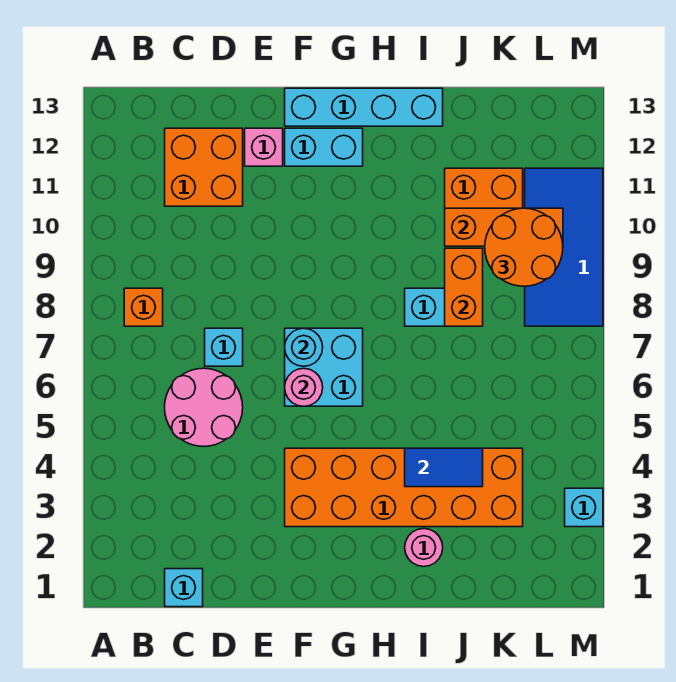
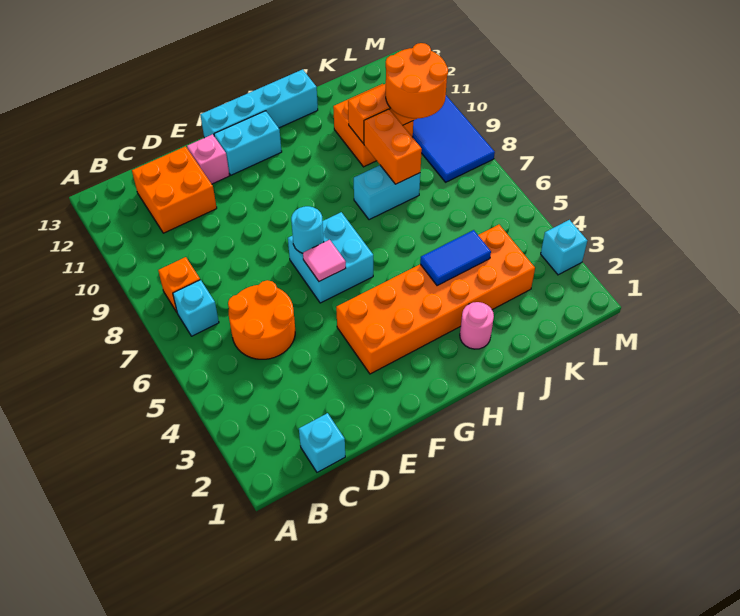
pink round brick C5:D6 level 1 -> orange round brick C5:D6 level 1
cyan brick D7 level 1 -> cyan brick B7 level 1
pink round brick F6 level 2 -> pink tile F6 level 2

